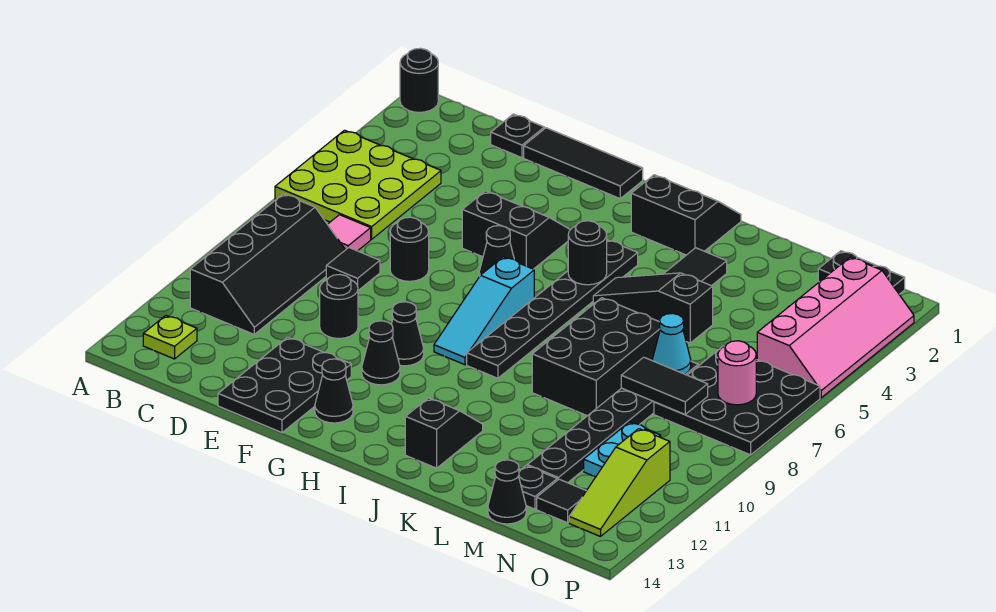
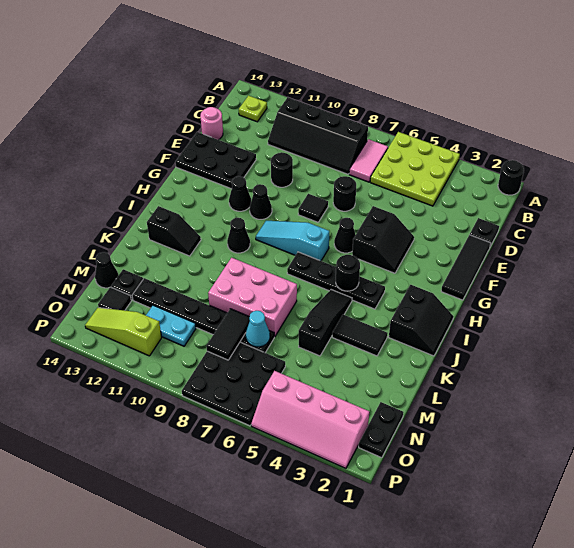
pink tile C7 level 1 -> pink tile B7:C7 level 1
black tile D8 level 1 -> black tile F8 level 1
black cone G13 level 1 -> black cone I10 level 1
black plate I4:I9 level 1 -> black plate I4:I7 level 1
black brick K7:L9 level 1 -> pink brick K7:L9 level 1
pink round brick O7 level 2 -> pink round brick D14 level 1

